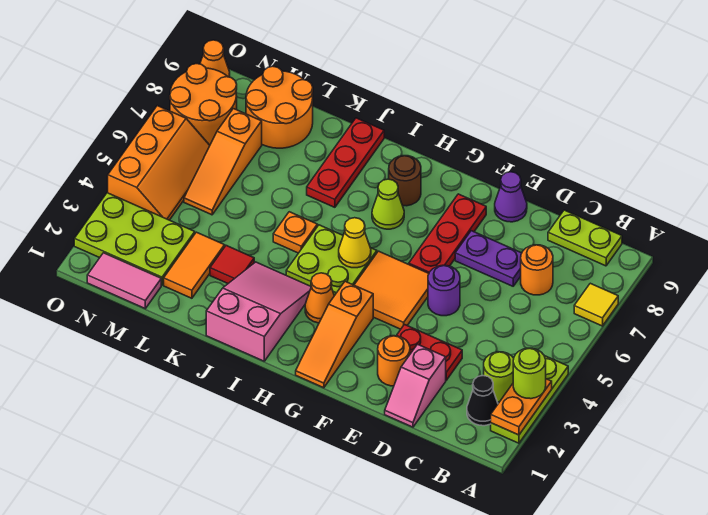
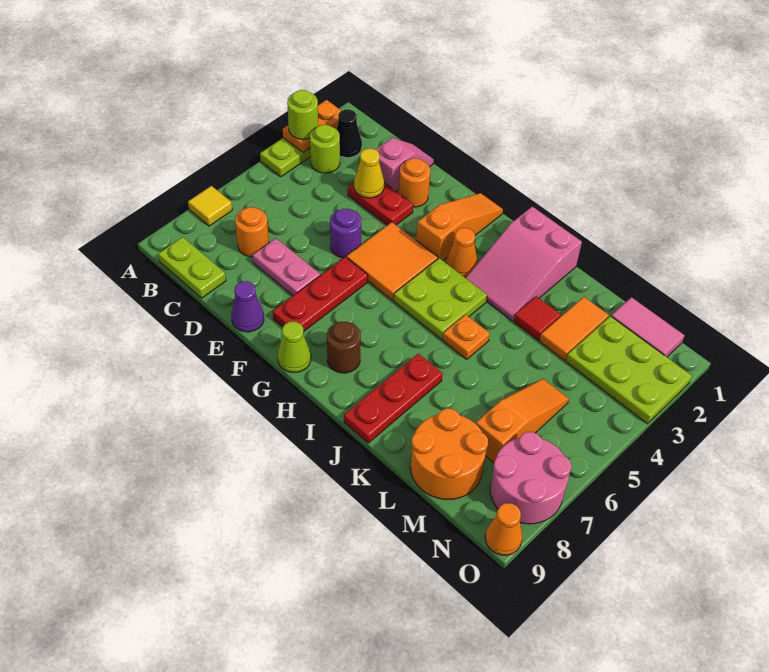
purple plate D7:E7 level 1 -> pink plate D7:E7 level 1
yellow cone H5 level 2 -> yellow cone D3 level 2
lime cone H7 level 1 -> lime cone G9 level 1
orange slope N4:O6 level 1 top O -> none
orange round brick N7:O8 level 1 -> pink round brick N7:O8 level 1

